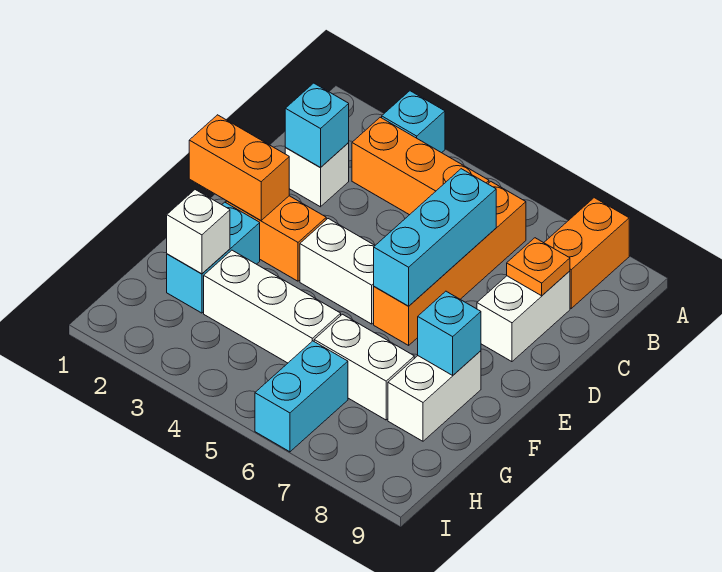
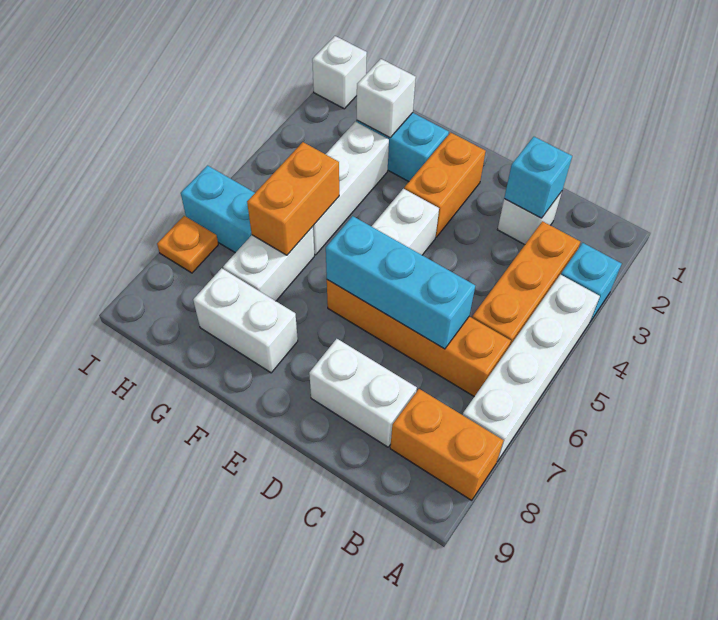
none -> white brick A4:A7 level 1
orange plate C8 level 2 -> orange plate I7 level 1
orange brick E1:E2 level 2 -> orange brick G5:G6 level 2
cyan brick F8 level 2 -> none
none -> white brick I1 level 1

